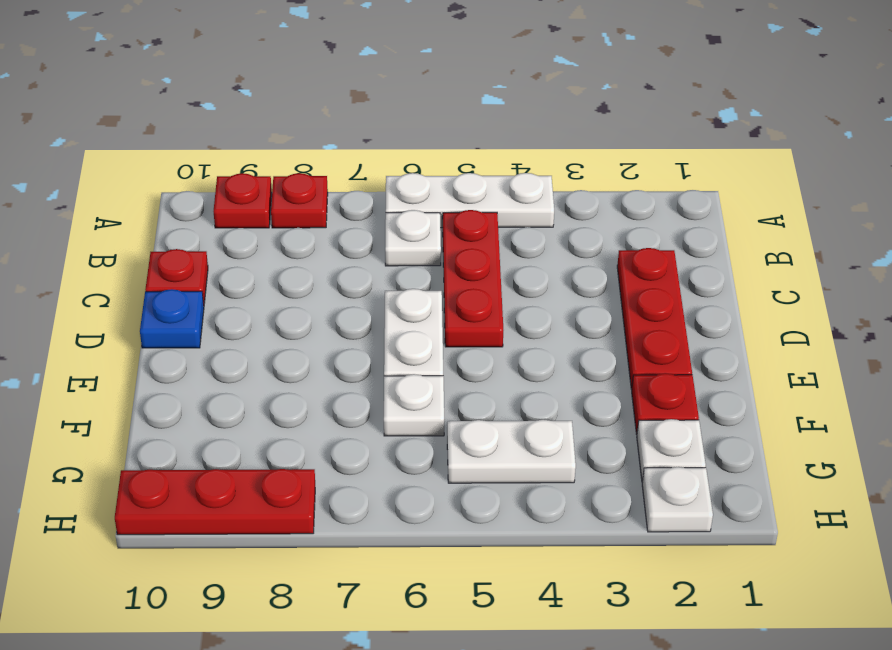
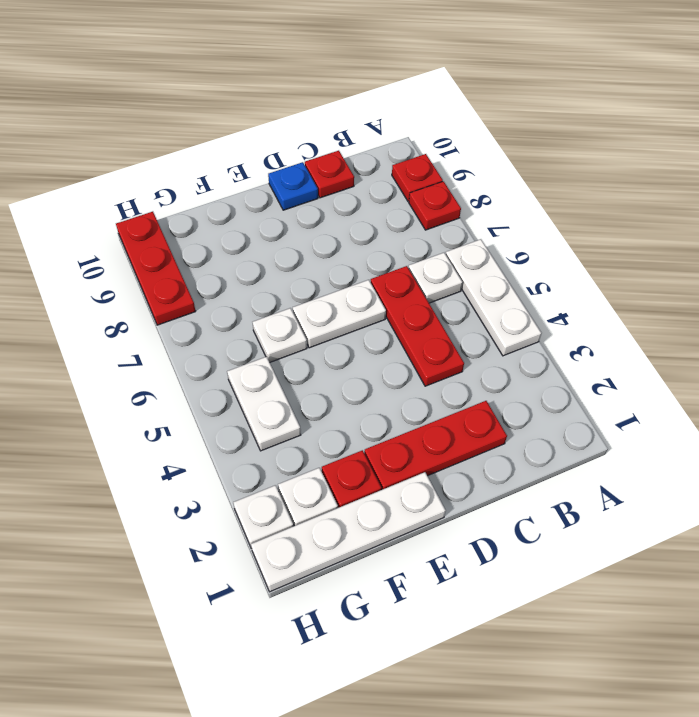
red plate B5:D5 level 1 -> red plate C4:C6 level 1
none -> white plate E1:H1 level 1

